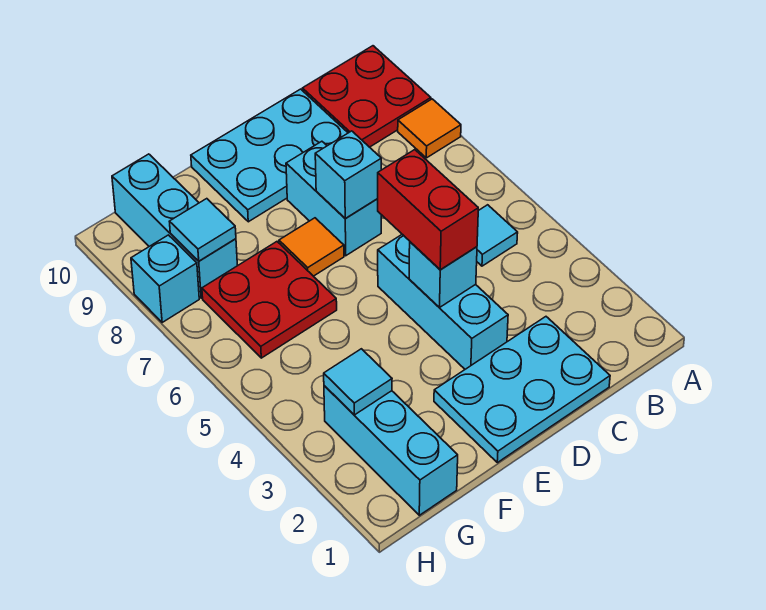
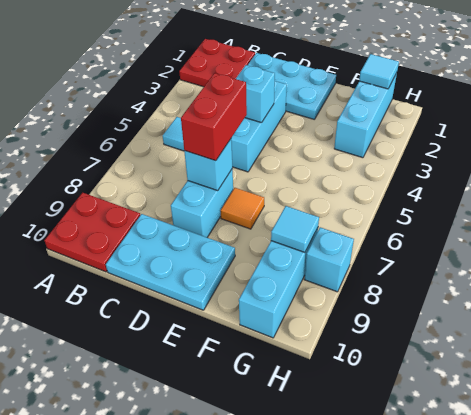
orange tile A8 level 1 -> none
red brick D4:D5 level 3 -> red brick D6:D7 level 3
red plate F6:G7 level 1 -> red plate A1:B2 level 1
cyan tile G3 level 2 -> cyan tile G1 level 2

